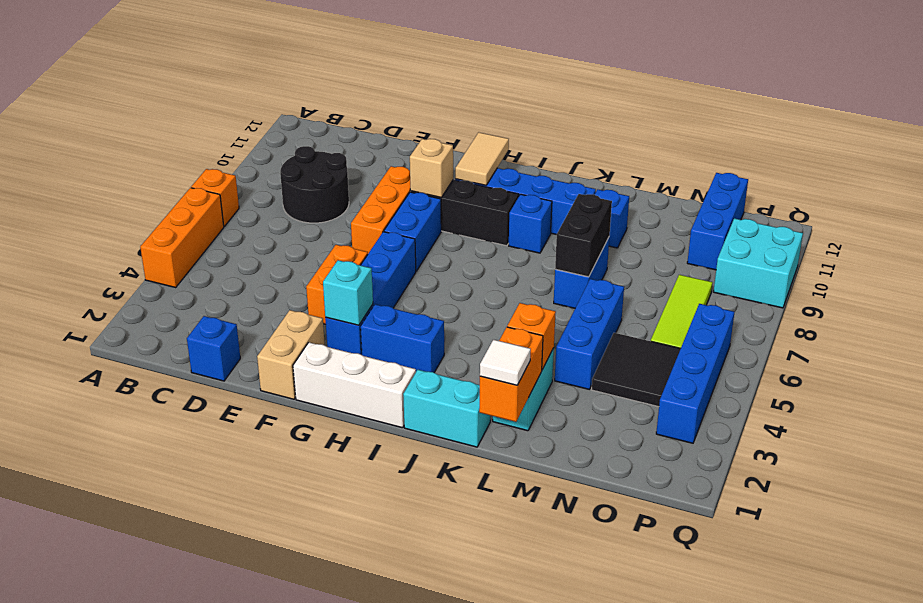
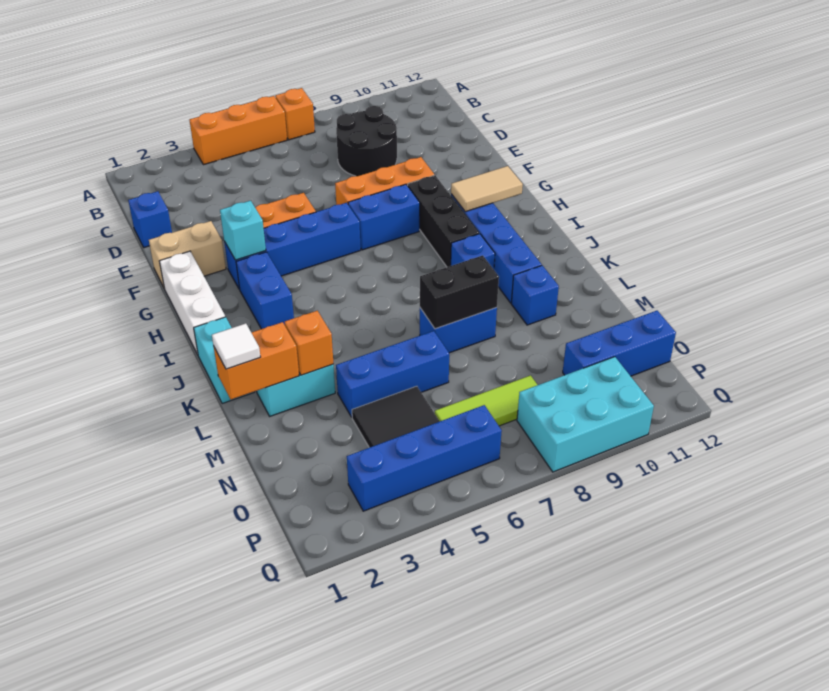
tan brick G9 level 2 -> none
cyan brick P9:Q10 level 1 -> cyan brick P8:Q10 level 1

